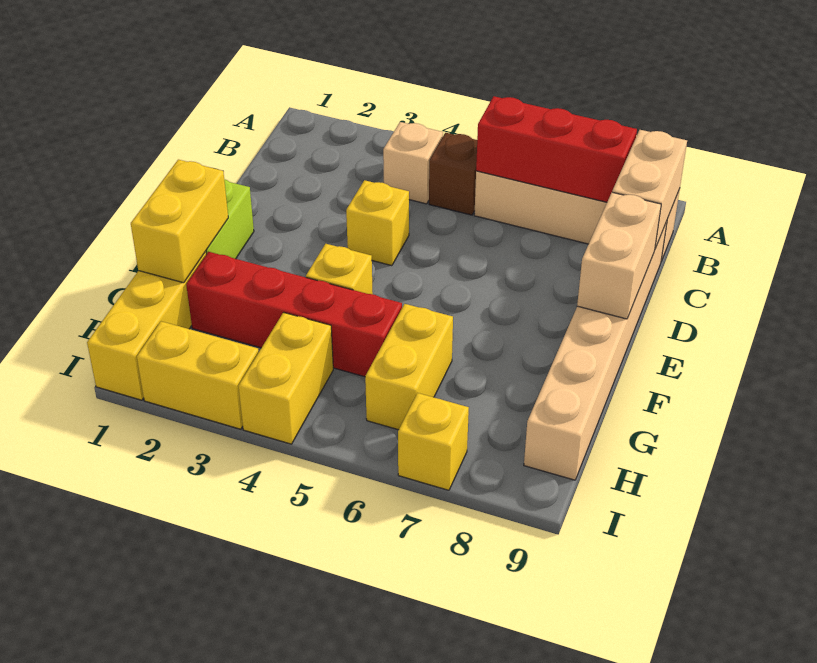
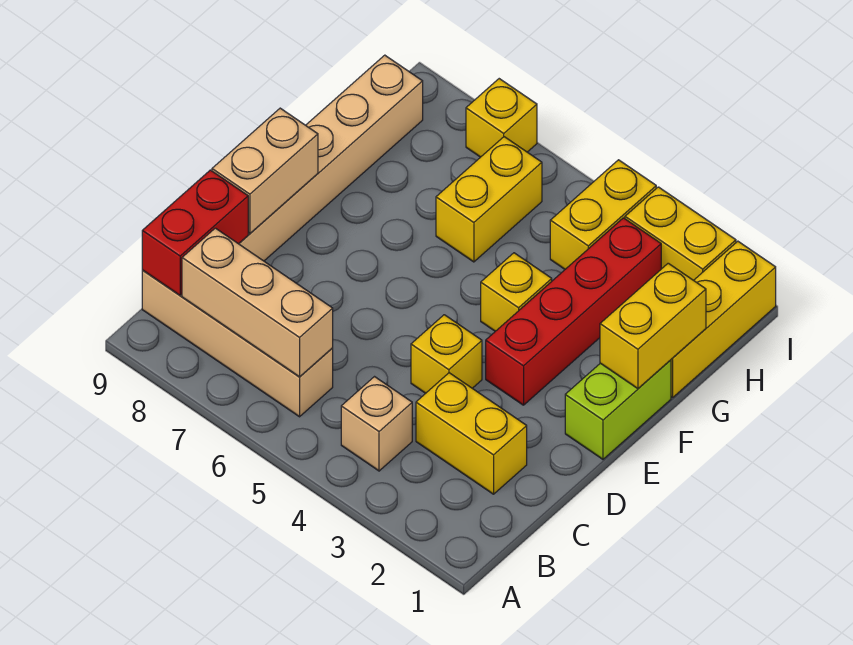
brown brick B5 level 1 -> none
red brick B6:B8 level 2 -> tan brick B6:B8 level 2
tan brick B9:C9 level 2 -> red brick B9:C9 level 2
none -> yellow brick C2:C3 level 1
red brick G2:G5 level 1 -> red brick E3:H3 level 1

